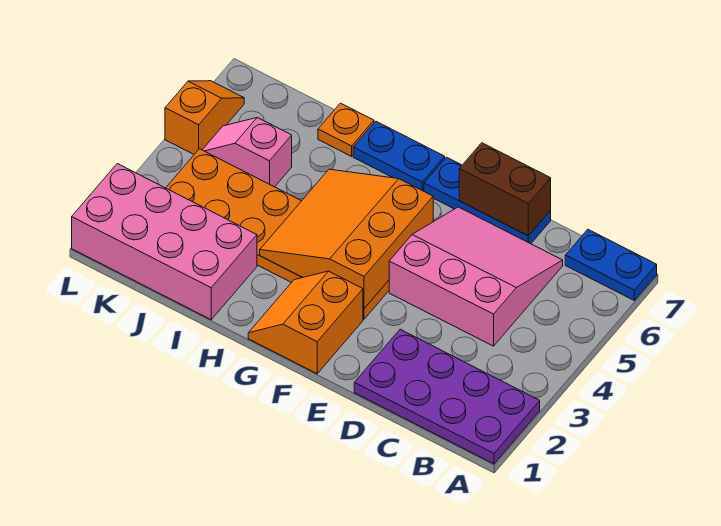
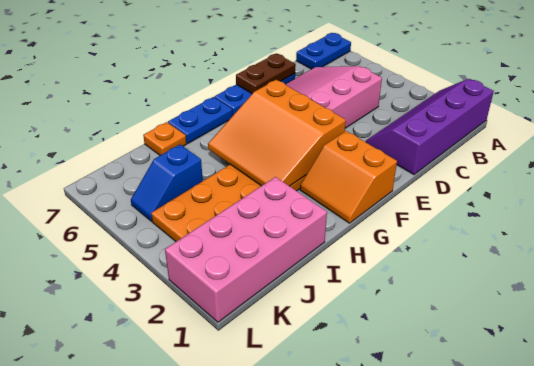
purple plate A1:D2 level 1 -> purple slope A1:D2 level 1 top 1
brown brick D7:E7 level 2 -> brown plate D7:E7 level 2
pink slope J5:K5 level 1 top J -> blue slope J5:K5 level 1 top J
orange slope L5:L6 level 1 top 5 -> none

